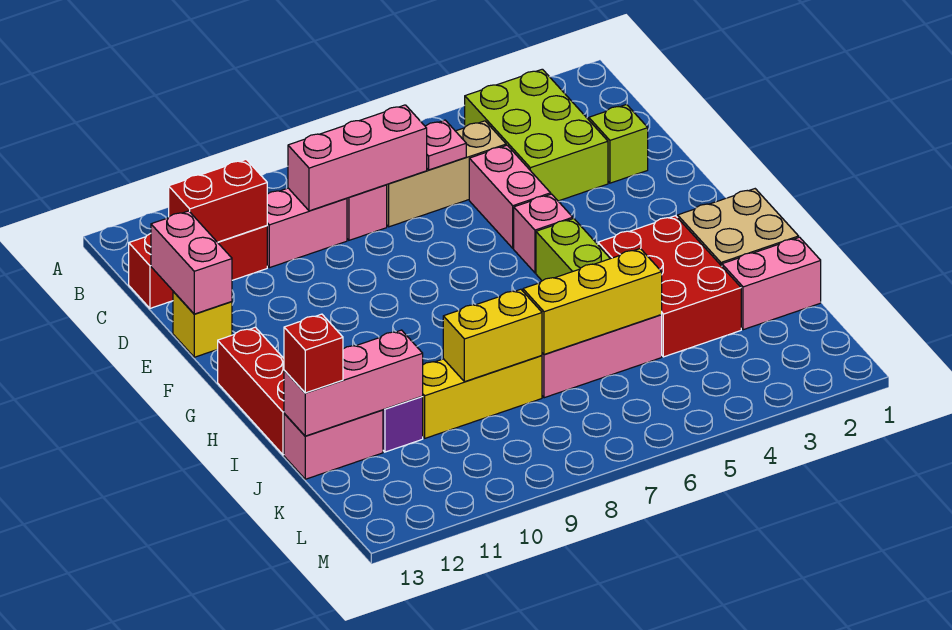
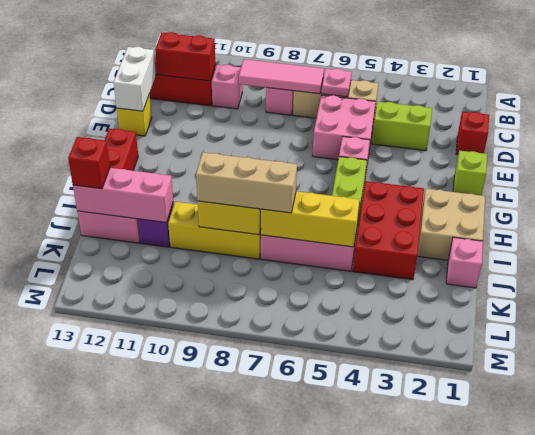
lime brick B3:D4 level 1 -> lime brick D3:D4 level 1
pink brick C7:C9 level 2 -> pink tile C7:C9 level 2
pink brick C9:C10 level 1 -> pink brick C10 level 1
none -> red brick D1 level 1
lime brick D2 level 1 -> lime brick F1 level 1
pink brick D5:E5 level 1 -> pink brick D5:E6 level 1
pink brick D13:E13 level 2 -> white brick D13:E13 level 2
pink brick J1:J2 level 1 -> pink brick J1 level 1
none -> tan brick J7:J9 level 3

